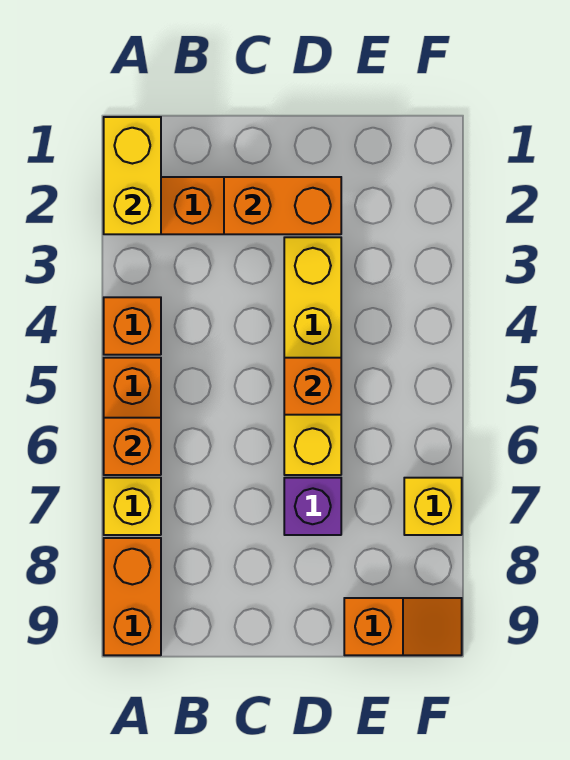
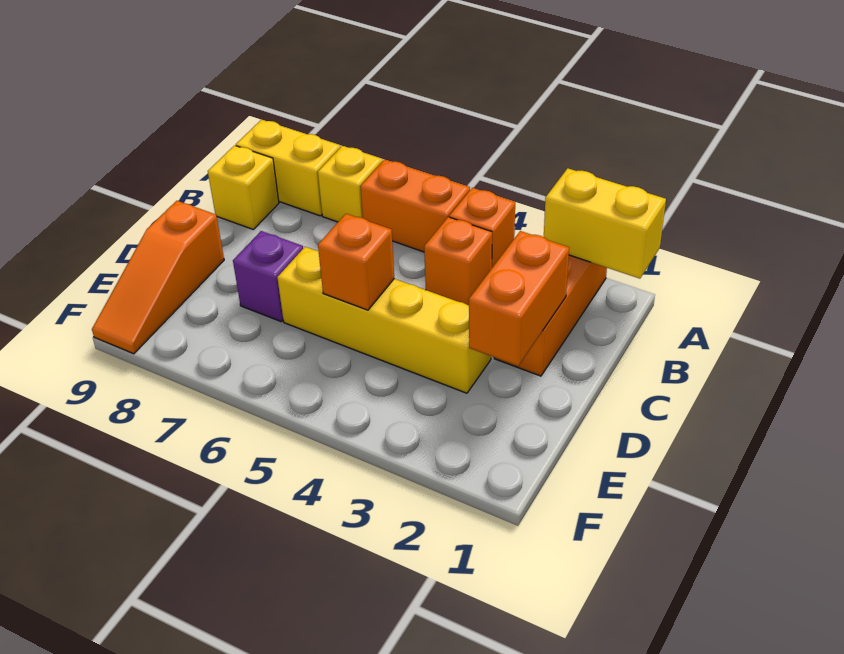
orange brick A6 level 2 -> orange brick B4 level 1
orange brick A8:A9 level 1 -> yellow brick A8:A9 level 1
orange slope E9:F9 level 1 top E -> orange slope D9:F9 level 1 top D
yellow brick F7 level 1 -> yellow brick B9 level 1

